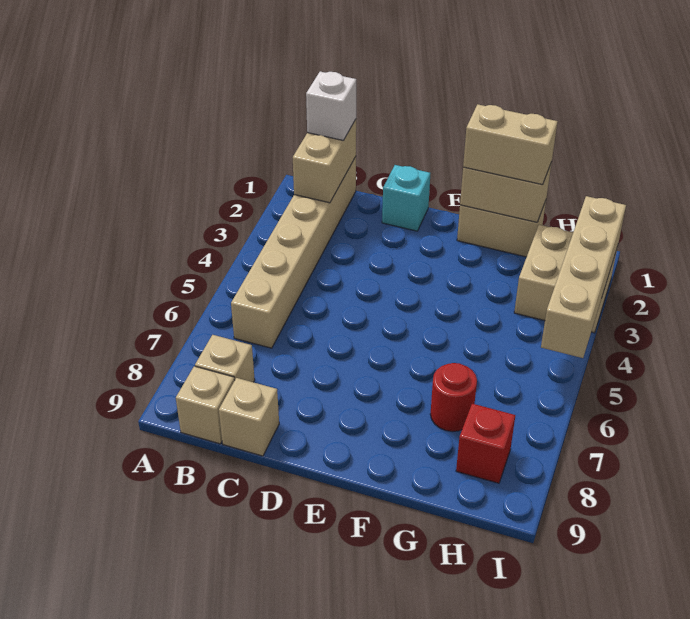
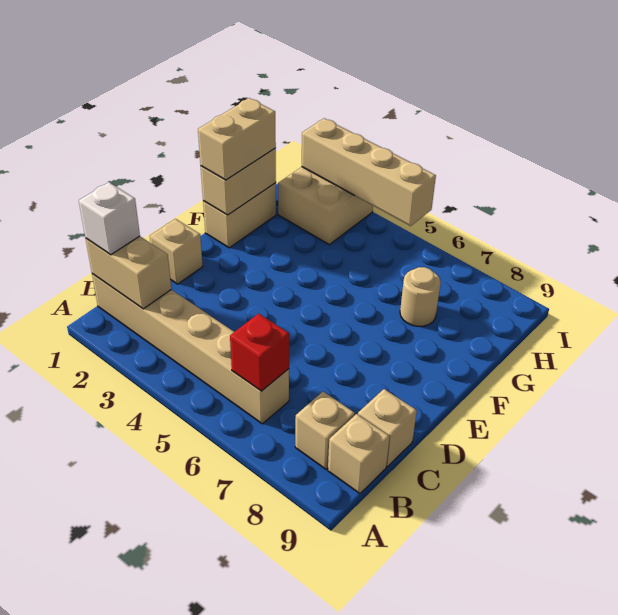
cyan brick D1 level 1 -> tan brick D1 level 1
red round brick G7 level 1 -> tan round brick G7 level 1
red brick H8 level 1 -> red brick B6 level 2

